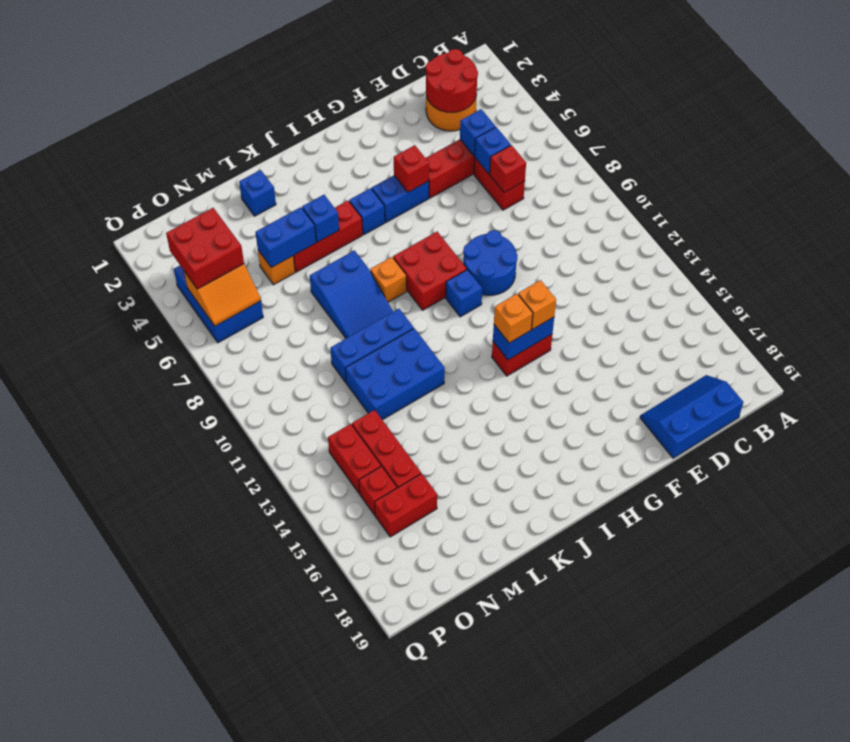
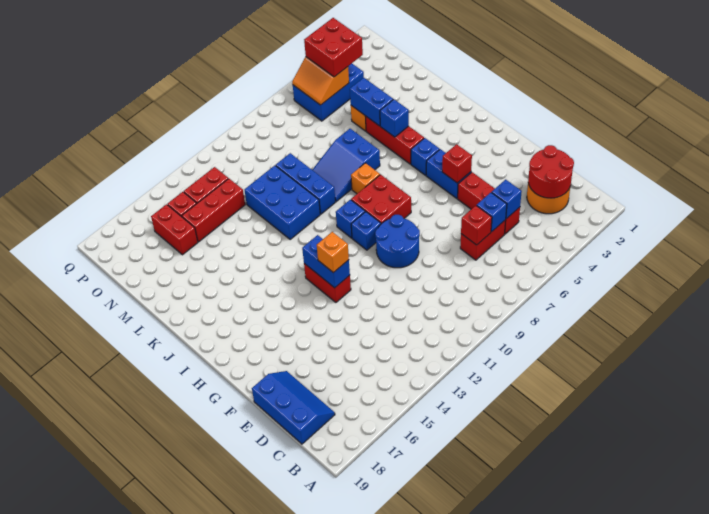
orange brick H13 level 3 -> none
blue brick L2 level 1 -> blue brick I10 level 1

